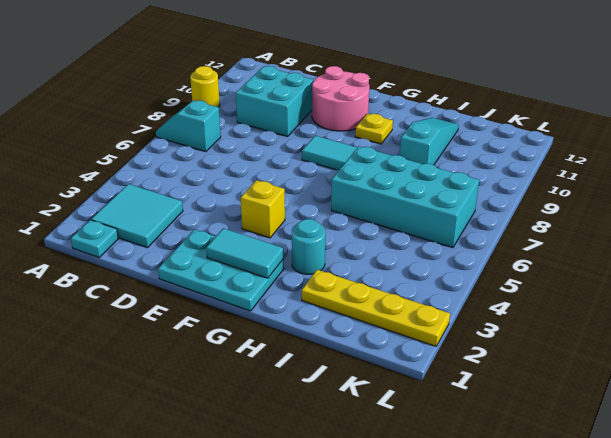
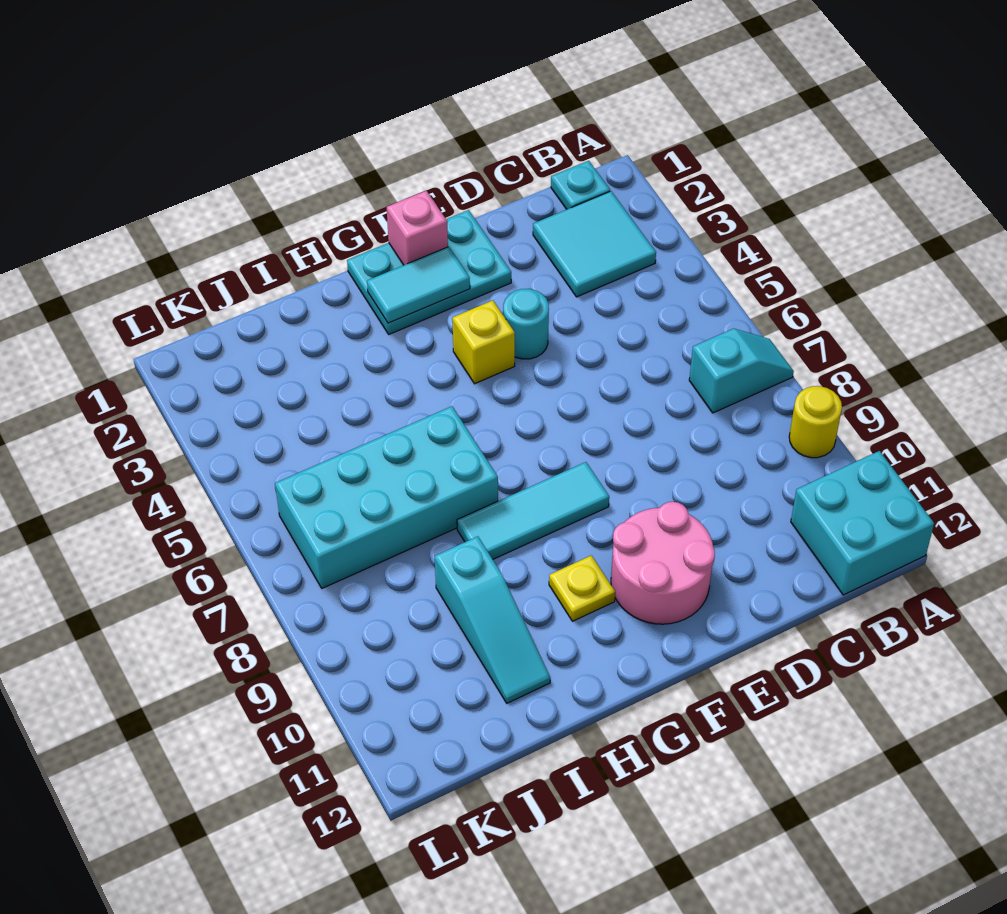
cyan brick C9:D10 level 1 -> cyan brick A11:B12 level 1
none -> pink brick F1 level 2
cyan round brick H3 level 1 -> cyan round brick E4 level 1
yellow plate I2:L2 level 1 -> none

